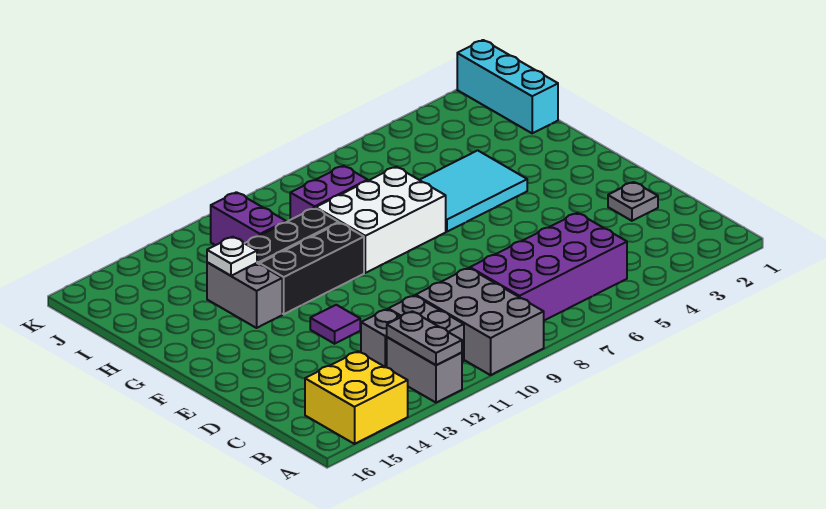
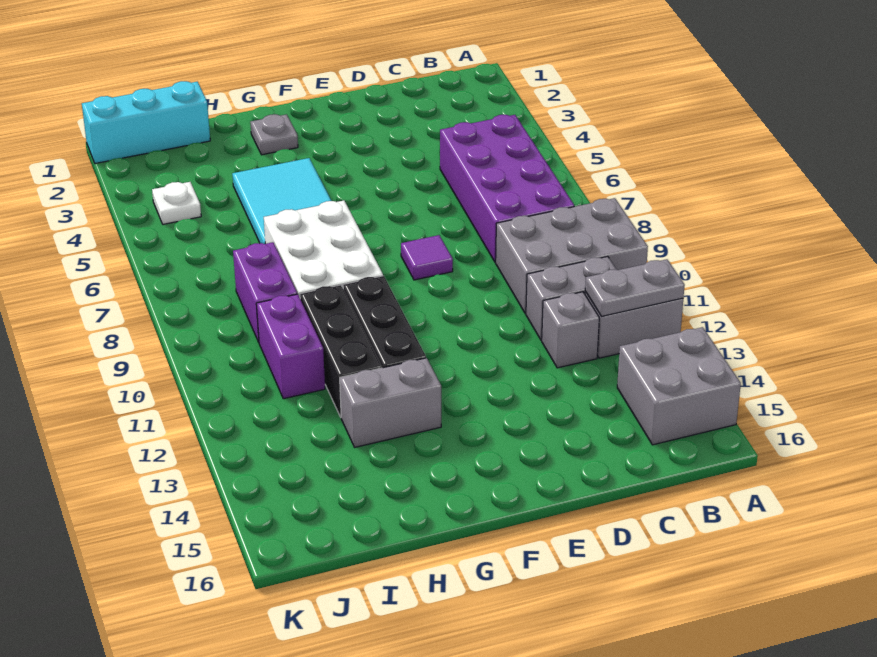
yellow brick A14:B15 level 1 -> grey brick A14:B15 level 1
grey plate D2 level 1 -> grey plate G2 level 1
purple tile E12 level 1 -> purple tile E8 level 1
white plate H13 level 2 -> white plate J4 level 1
purple brick I11:J11 level 1 -> purple brick I10:I11 level 1

